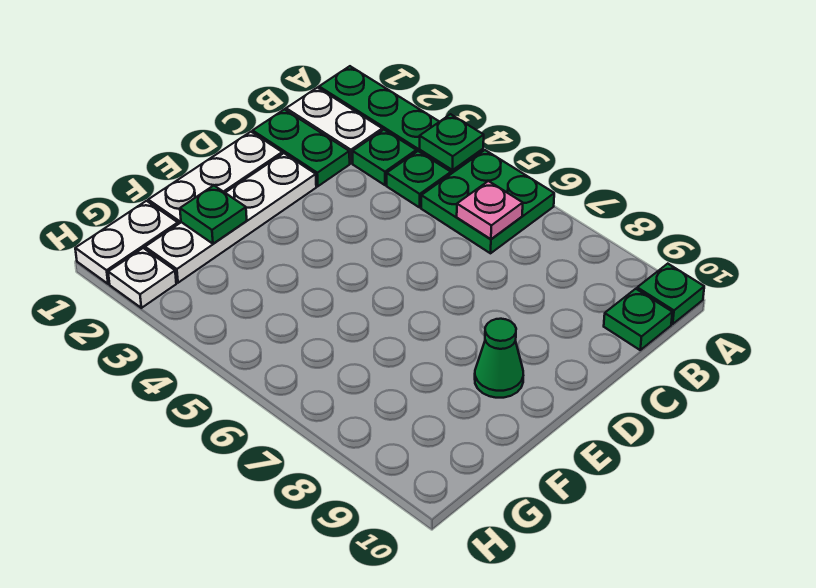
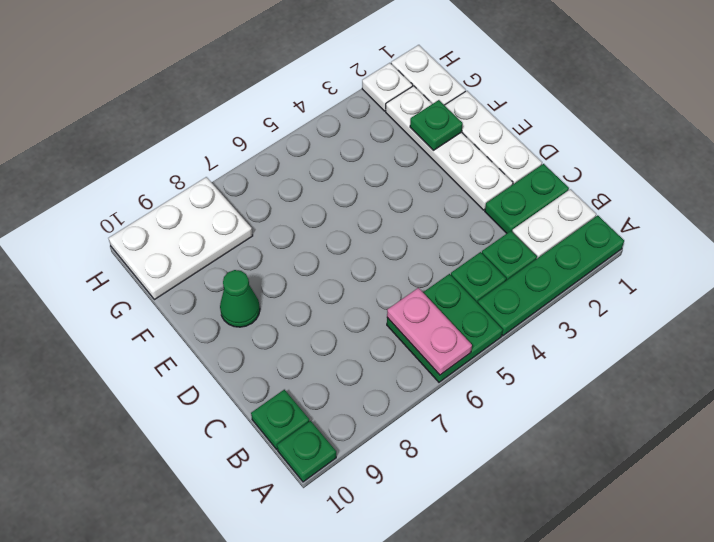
green plate A4 level 2 -> none
pink plate B6 level 2 -> pink plate A6:B6 level 2
none -> white plate G8:H10 level 1

